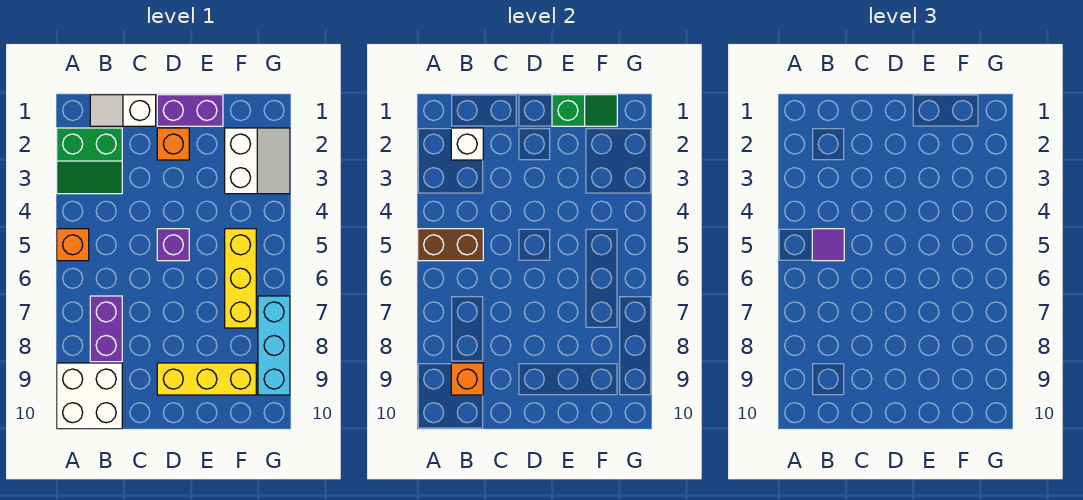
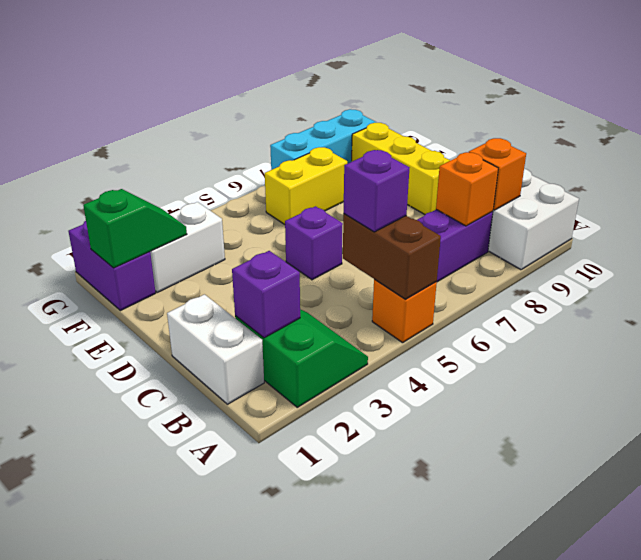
white slope B1:C1 level 1 top C -> white brick B1:C1 level 1
white brick B2 level 2 -> purple brick B2 level 2
purple tile B5 level 3 -> purple brick B5 level 3
purple brick D1:E1 level 1 -> purple brick F1:G1 level 1
orange brick D2 level 1 -> orange brick B8 level 2
green slope E1:F1 level 2 top E -> green slope F1:F2 level 2 top 1
yellow brick F5:F7 level 1 -> yellow brick F6:F7 level 1

